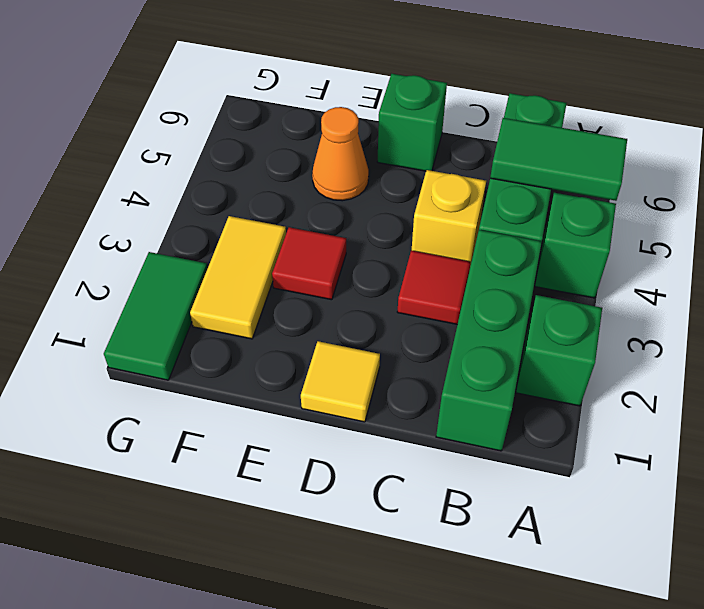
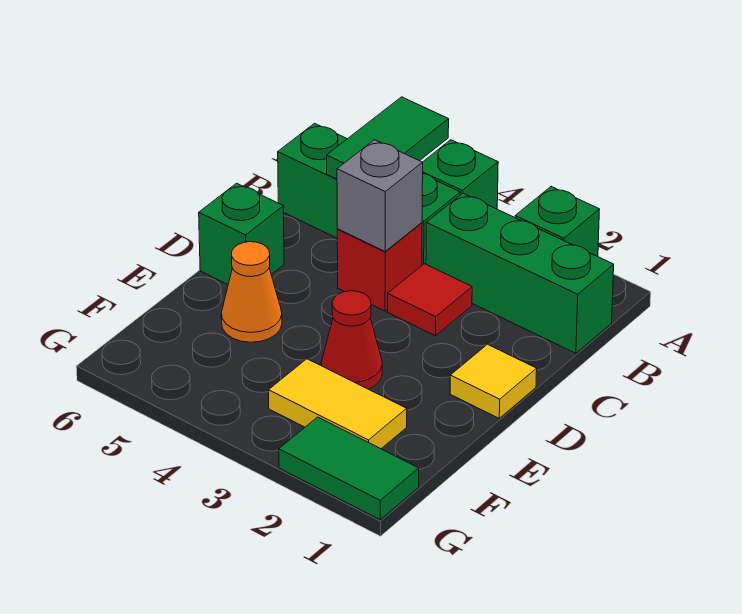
yellow brick C4 level 1 -> red brick C4 level 1
none -> grey brick C4 level 2
red tile E3 level 1 -> red cone E3 level 1

